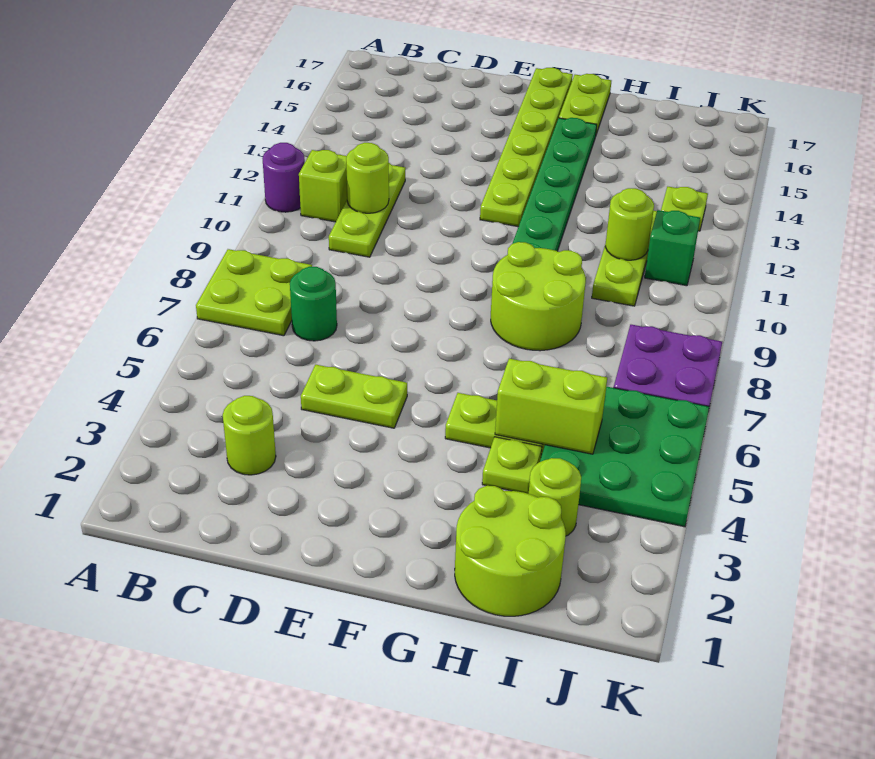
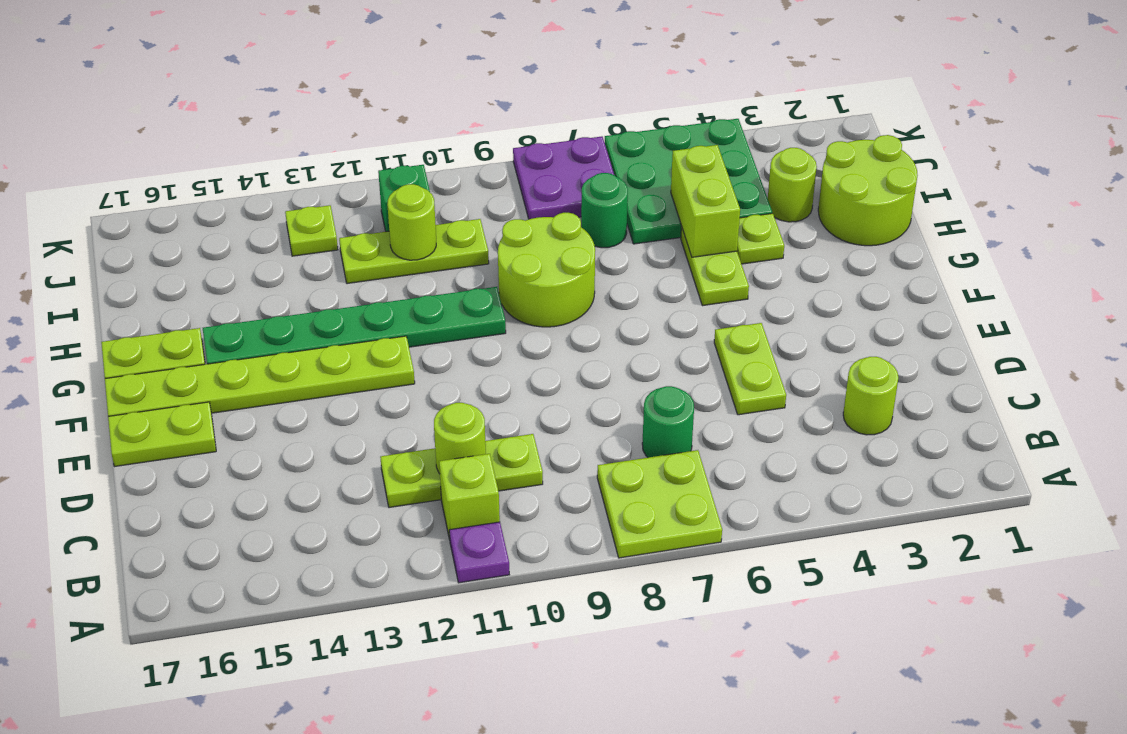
purple round brick A11 level 1 -> purple plate A11 level 1
none -> lime plate E16:E17 level 1
none -> green round brick I7 level 1

